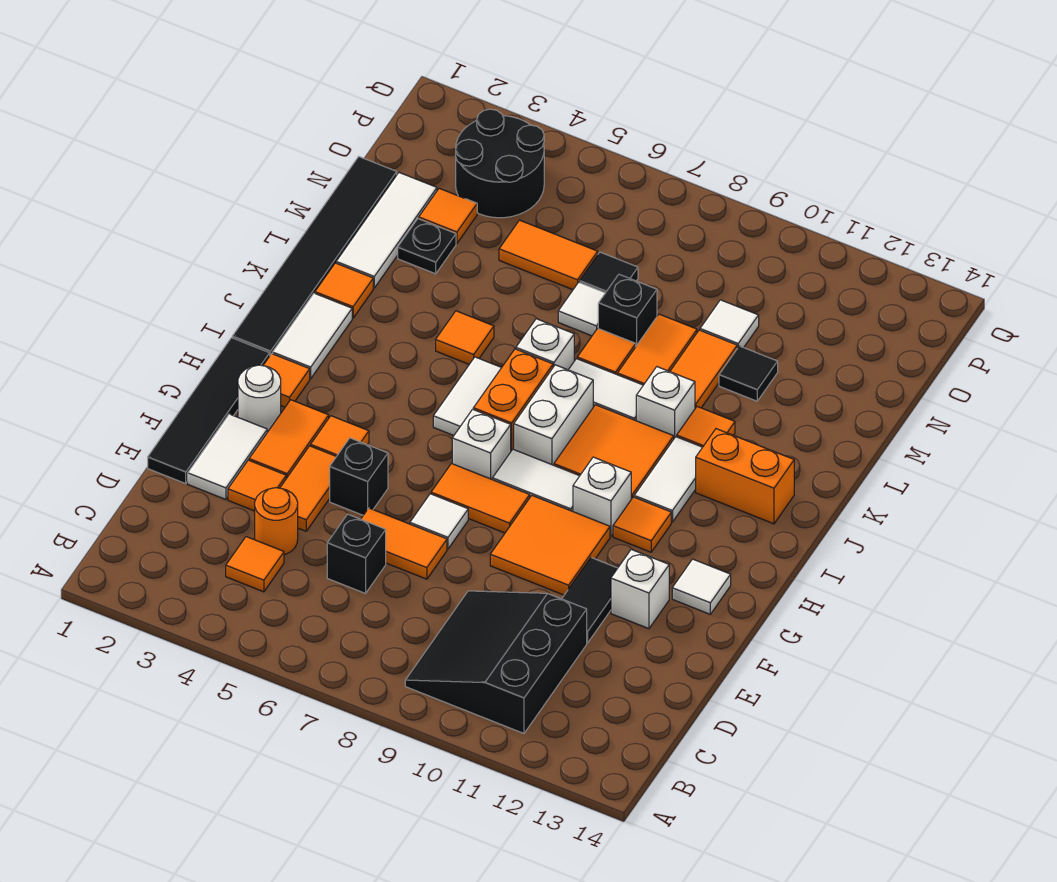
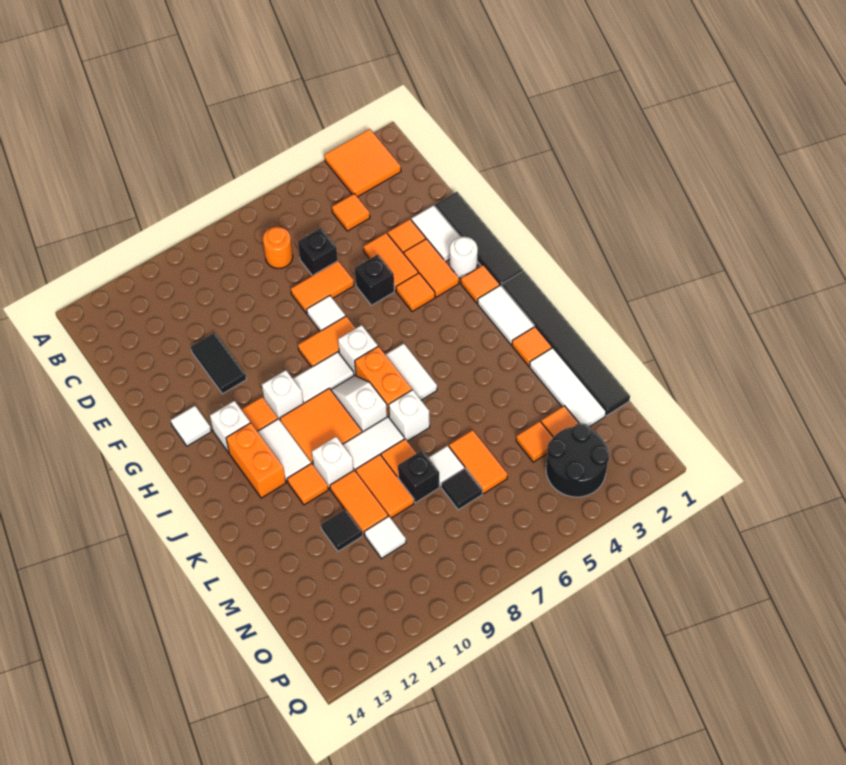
black slope B9:D11 level 1 top 11 -> none
orange round brick D4 level 1 -> orange round brick C7 level 1
orange tile F9:G10 level 1 -> orange tile A2:B3 level 1
white brick F12 level 1 -> white brick H12 level 1
white brick I8:J8 level 1 -> white slope I8:J8 level 1 top J
orange brick J12:J13 level 1 -> orange brick I12:J12 level 1
orange tile K5 level 1 -> orange tile N4 level 1
black plate M3 level 1 -> none
orange tile N5:N6 level 1 -> orange tile M6:N6 level 1

